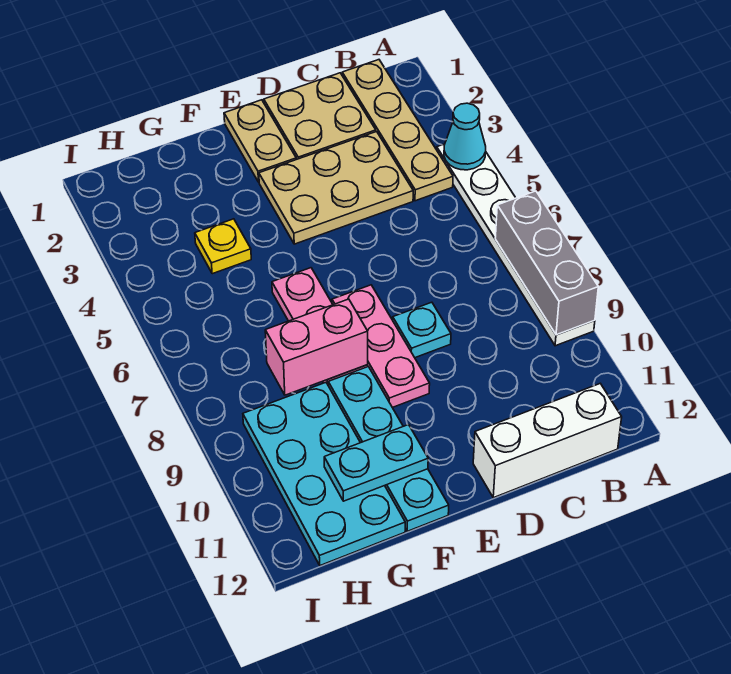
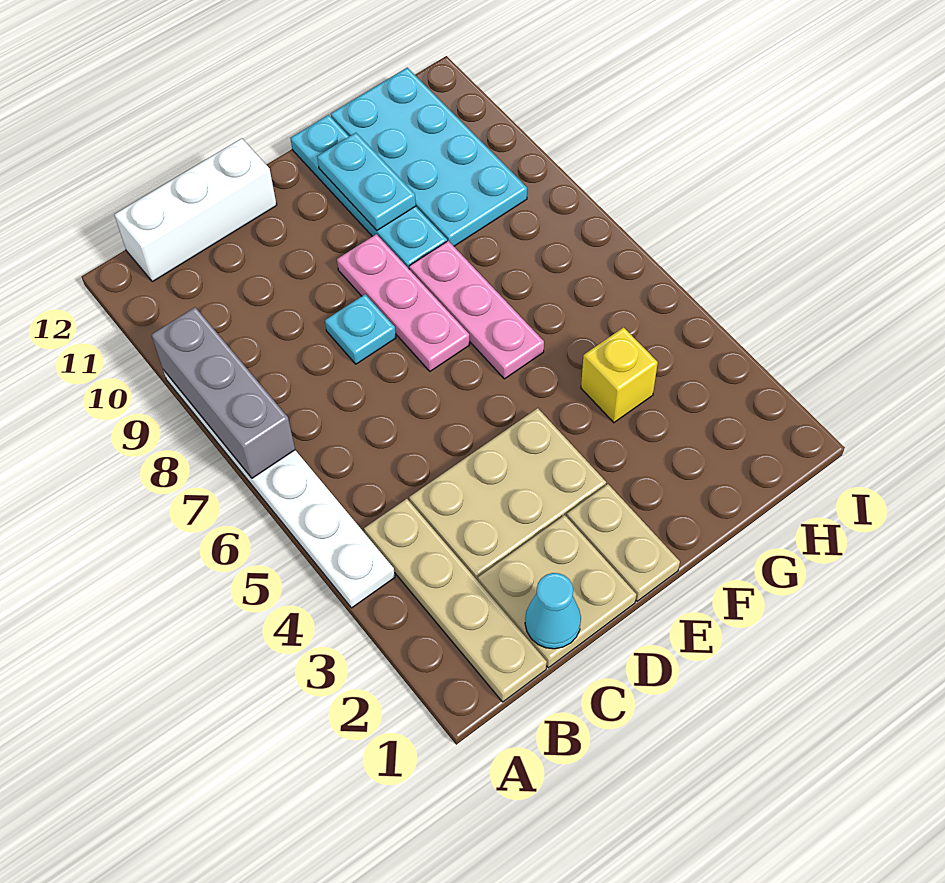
cyan cone A4 level 2 -> cyan cone C1 level 2
pink brick F8:G8 level 2 -> none
cyan plate F11:G11 level 2 -> cyan plate F10:F11 level 2
yellow plate G4 level 1 -> yellow brick G4 level 1

